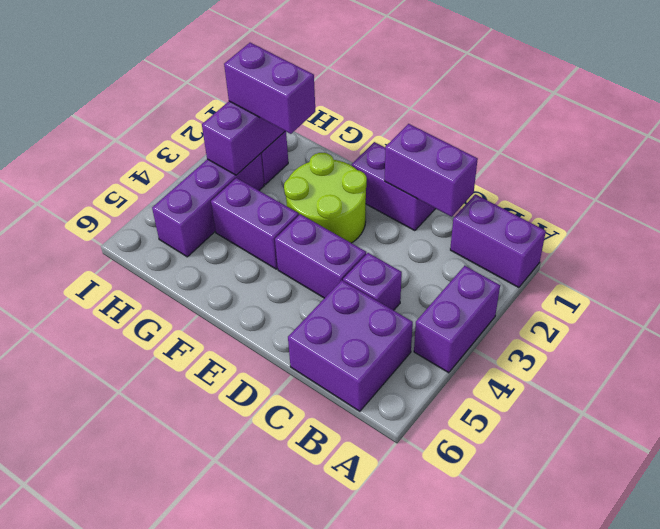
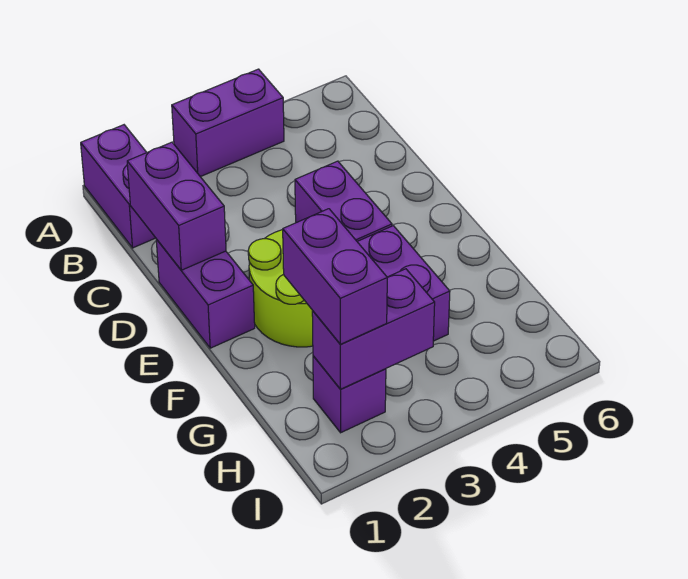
purple brick B5:C6 level 1 -> none
purple brick C4 level 1 -> none
purple brick H3:H5 level 1 -> none

